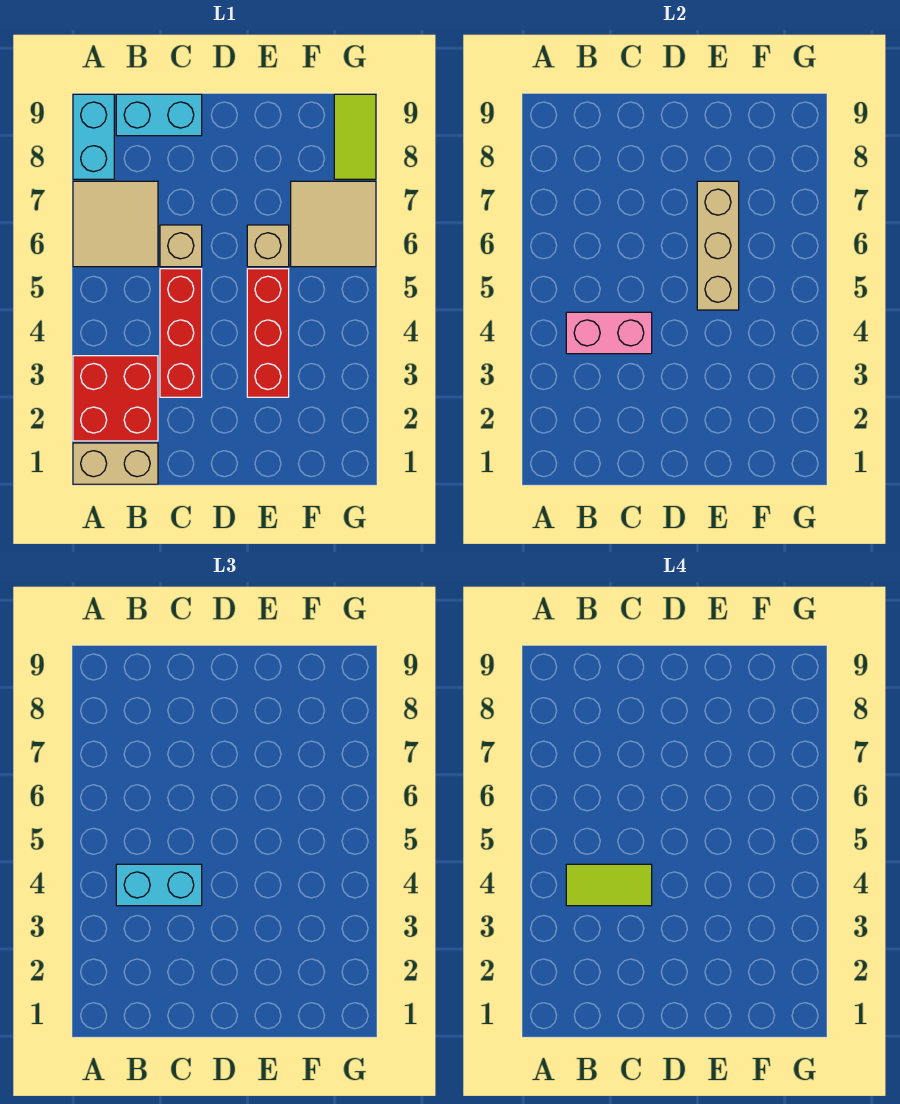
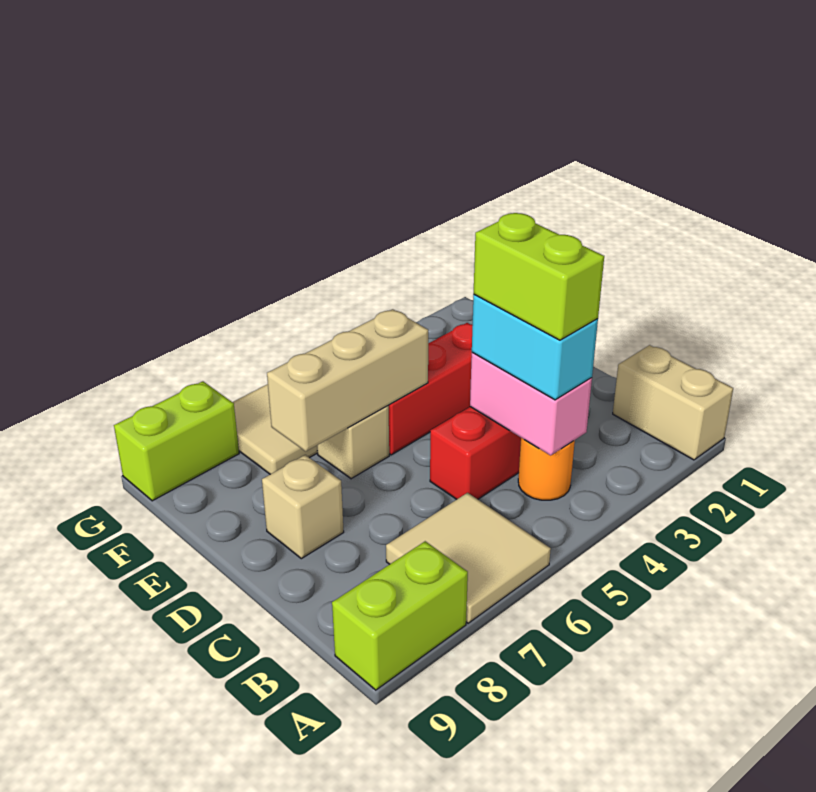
red brick A2:B3 level 1 -> none
cyan brick A8:A9 level 1 -> lime brick A8:A9 level 1
none -> orange round brick B4 level 1
lime tile B4:C4 level 4 -> lime brick B4:C4 level 4
cyan brick B9:C9 level 1 -> none
tan brick C6 level 1 -> tan brick D8 level 1
lime tile G8:G9 level 1 -> lime brick G8:G9 level 1

